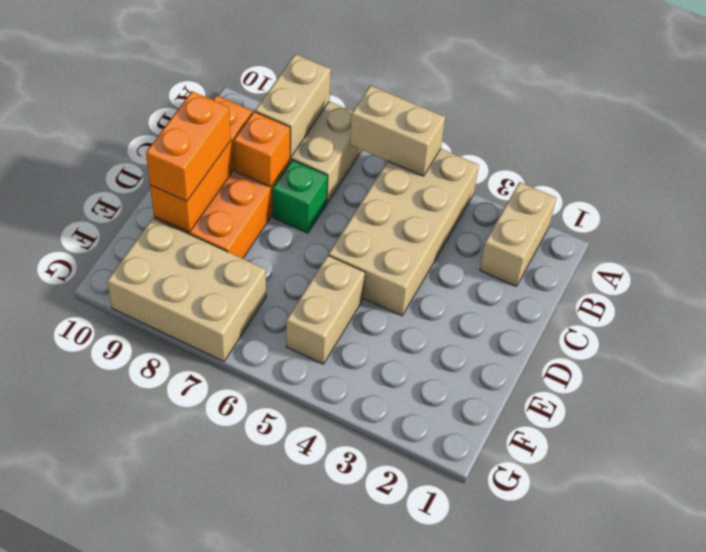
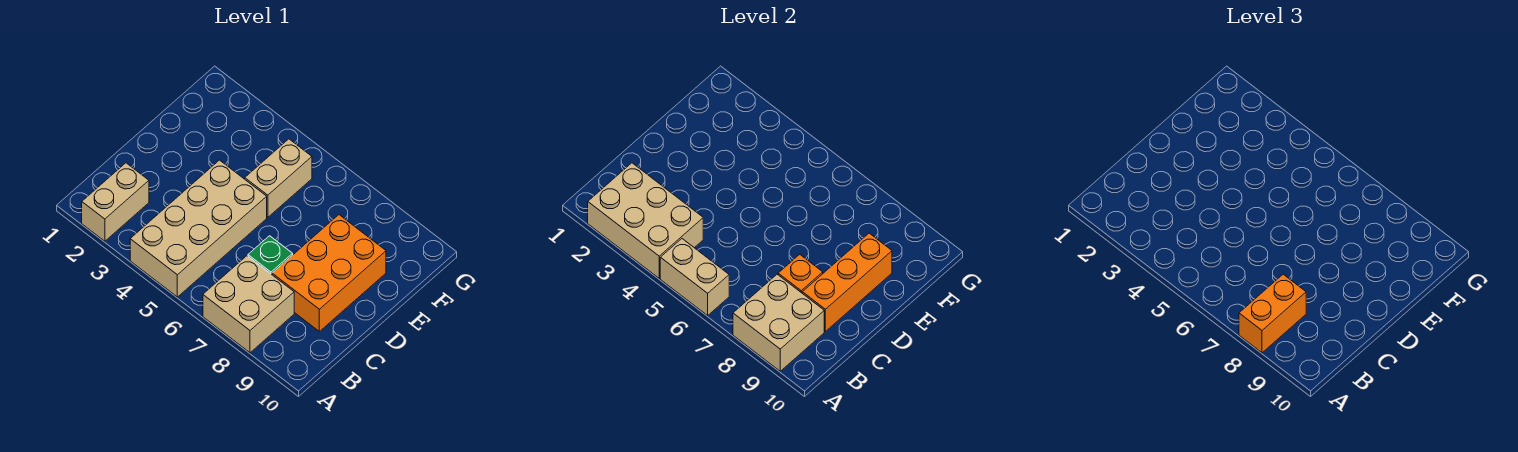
tan brick A8:B8 level 2 -> tan brick A8:B9 level 2
orange brick D9:E9 level 3 -> orange brick A8:B8 level 3
tan brick F7:G9 level 1 -> tan brick A2:B4 level 2

